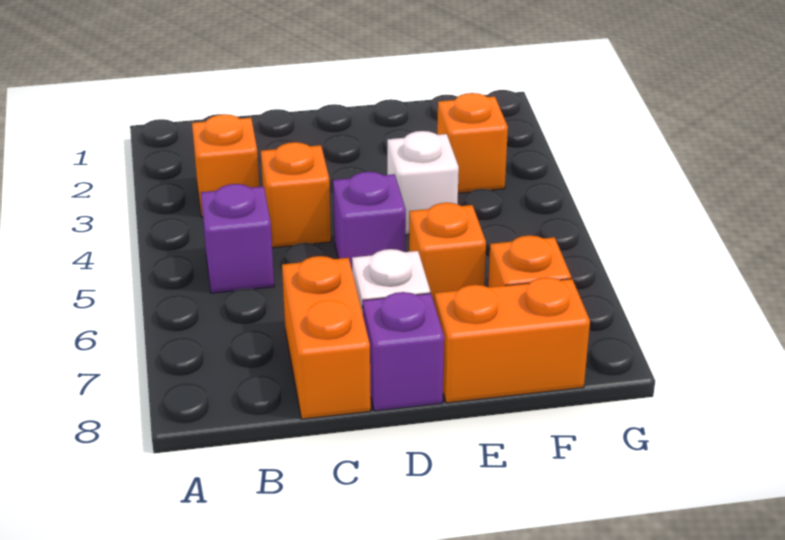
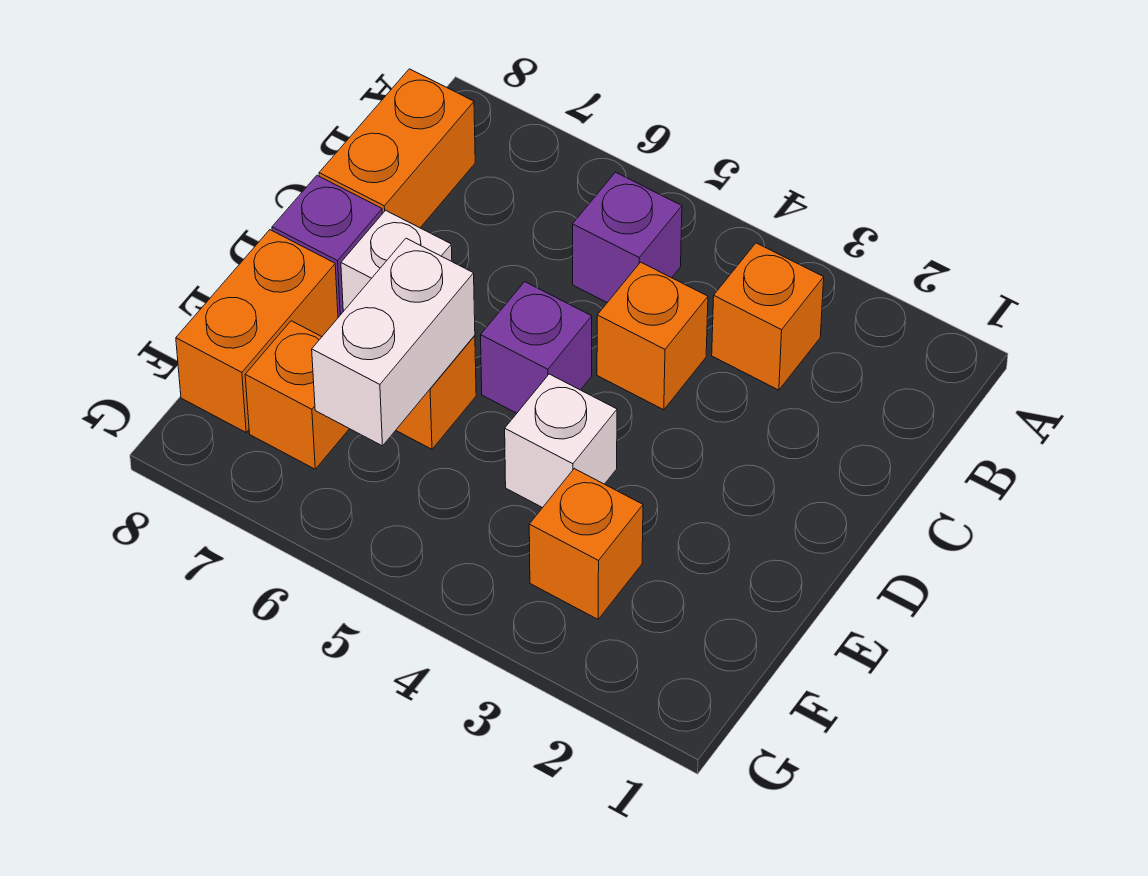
orange brick C7:C8 level 1 -> orange brick B8:C8 level 1
none -> white brick E6:F6 level 2

